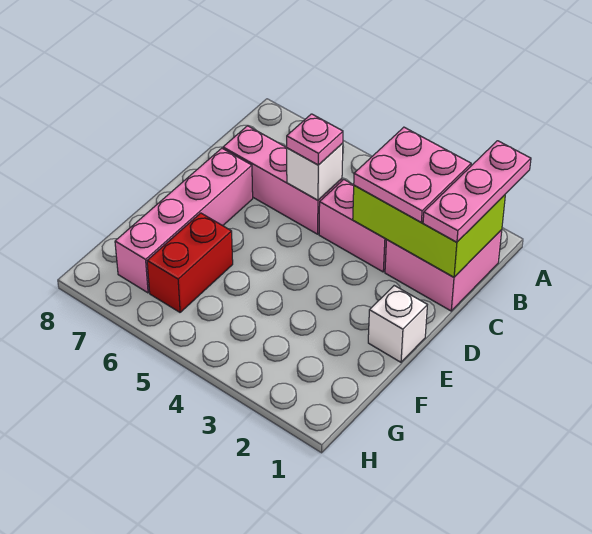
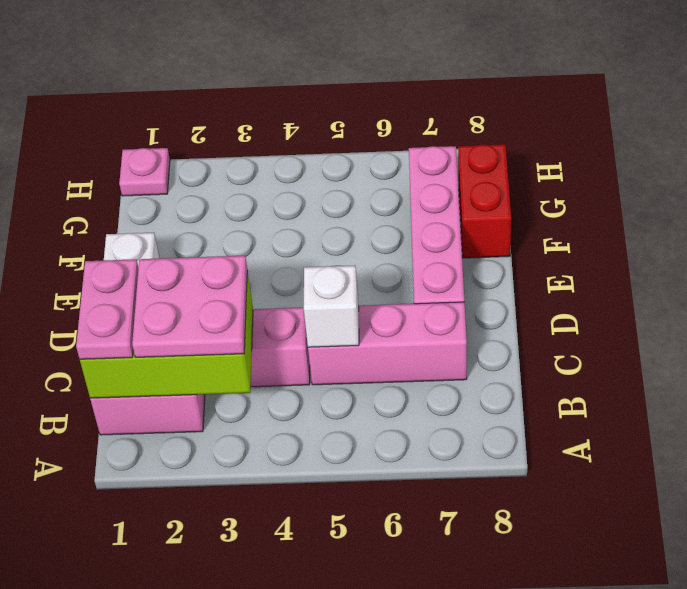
pink plate A1:C1 level 3 -> pink plate B1:C1 level 3
pink plate C5 level 3 -> pink plate H1 level 1
red brick F6:G6 level 1 -> red brick F8:G8 level 1

